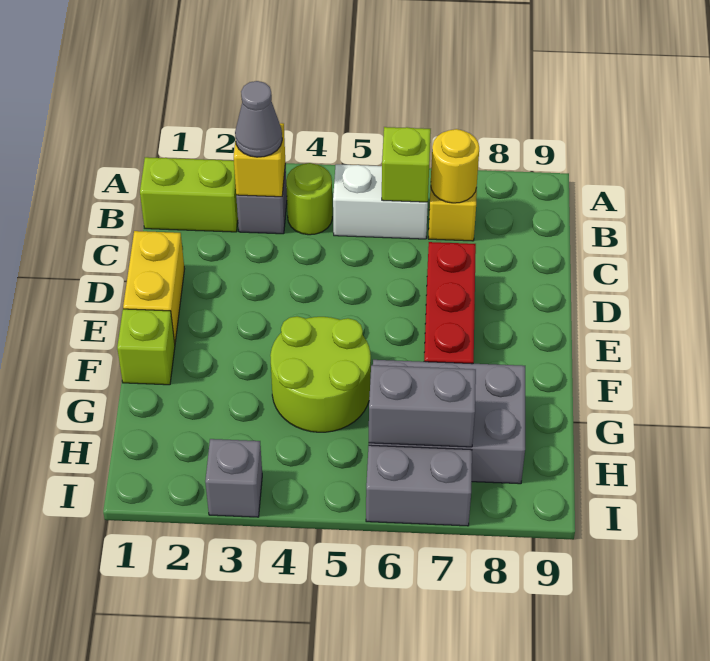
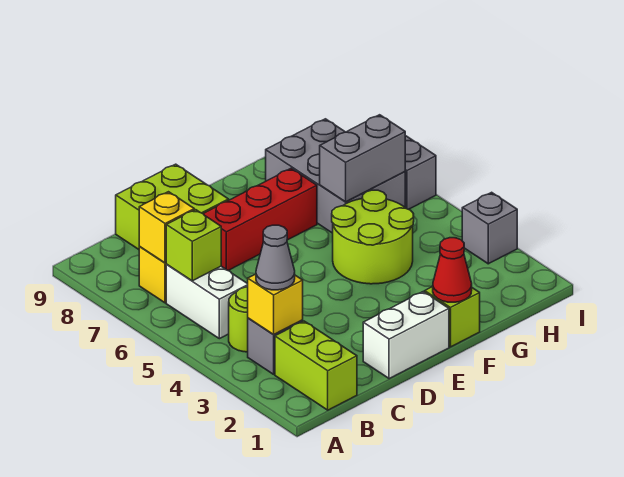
yellow round brick B7 level 2 -> yellow brick B7 level 2
none -> lime brick C8:D9 level 1
yellow brick D1:E1 level 1 -> white brick D1:E1 level 1
none -> red cone F1 level 2
grey brick H6:H7 level 2 -> grey brick G6:H6 level 2

